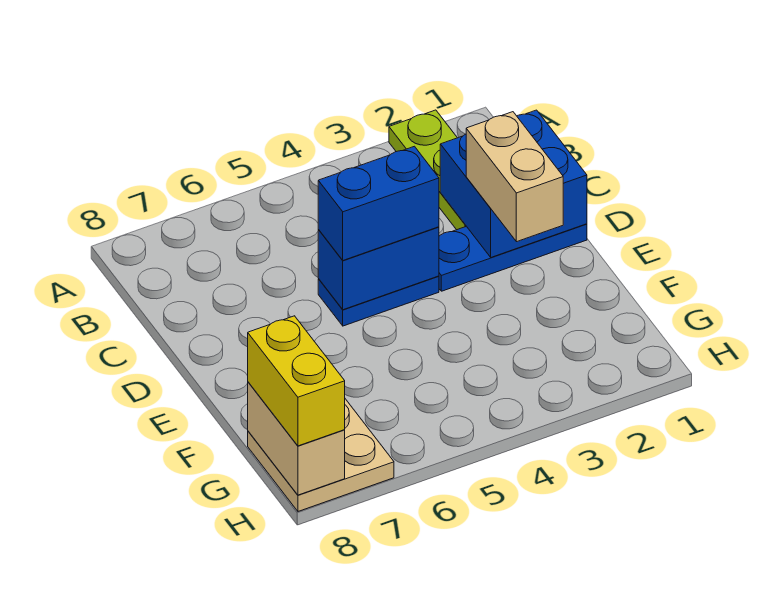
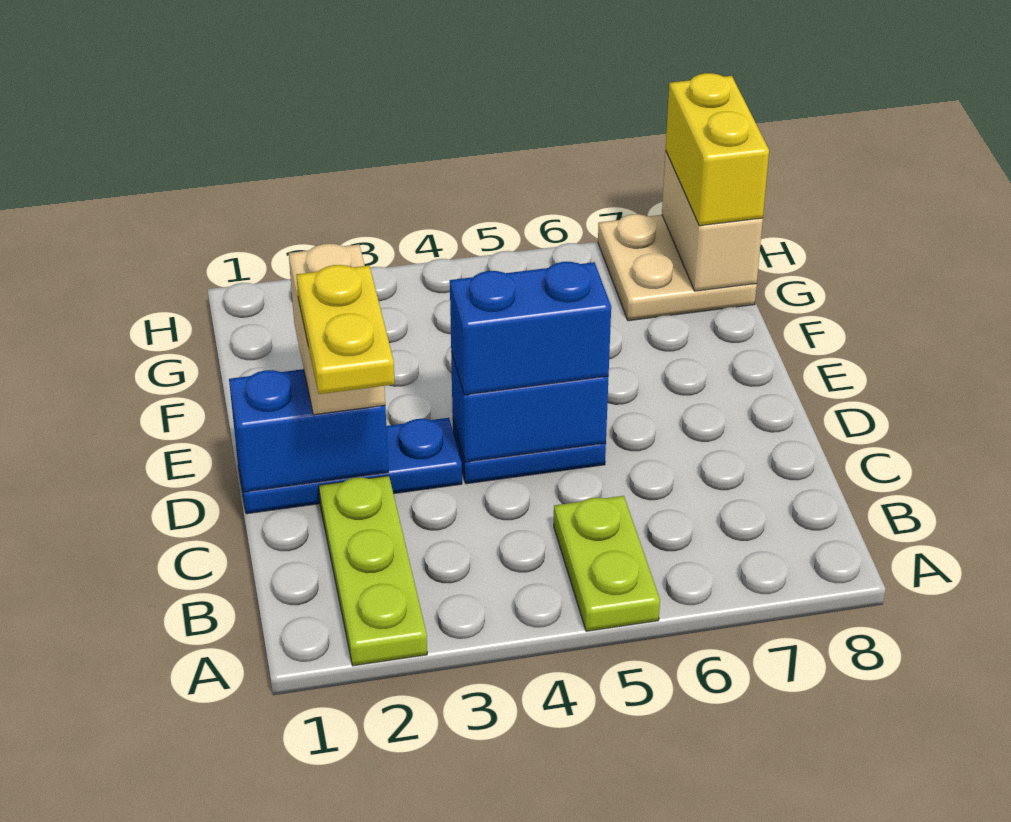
none -> lime plate A5:B5 level 1
blue brick C1:D2 level 2 -> blue brick D1:D2 level 2
none -> yellow plate C2:D2 level 4

